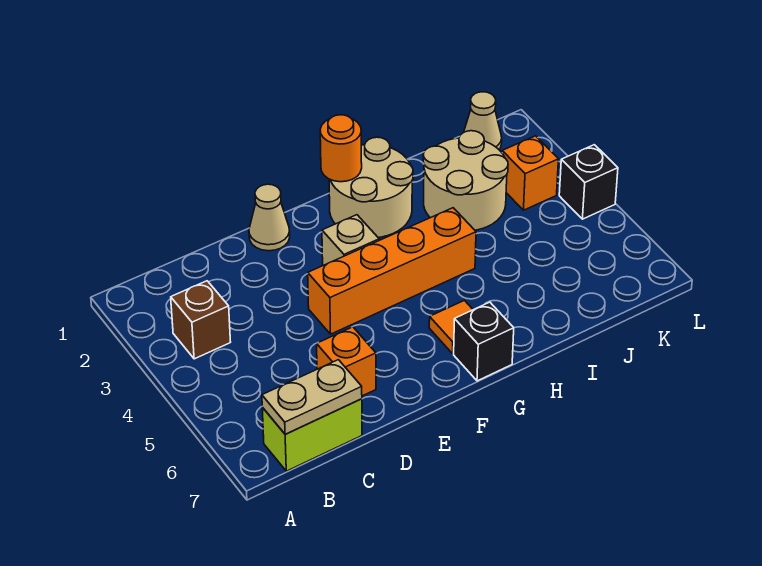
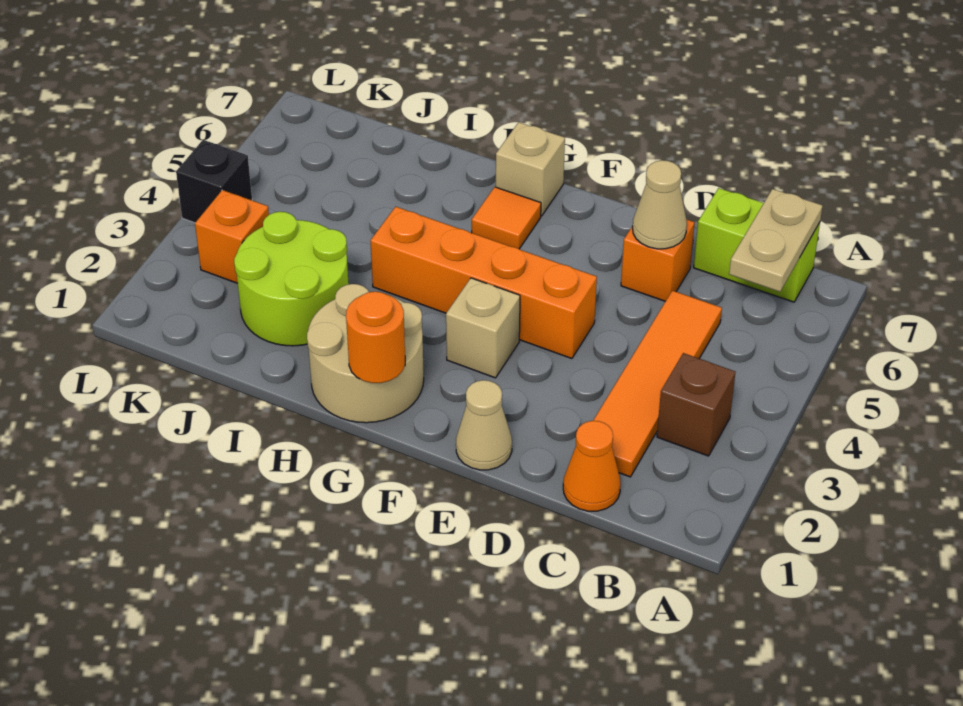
tan plate B7:C7 level 2 -> tan plate B6:B7 level 2
none -> orange cone C1 level 1
none -> orange tile C2:C5 level 1
black brick G7 level 1 -> tan brick G7 level 1
tan round brick I2:J3 level 1 -> lime round brick I2:J3 level 1
tan cone K1 level 1 -> tan cone D6 level 2

